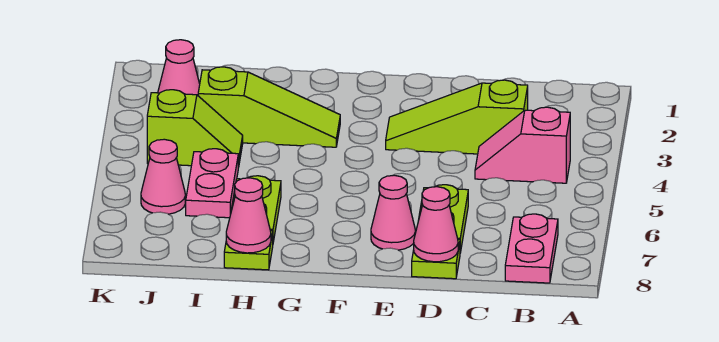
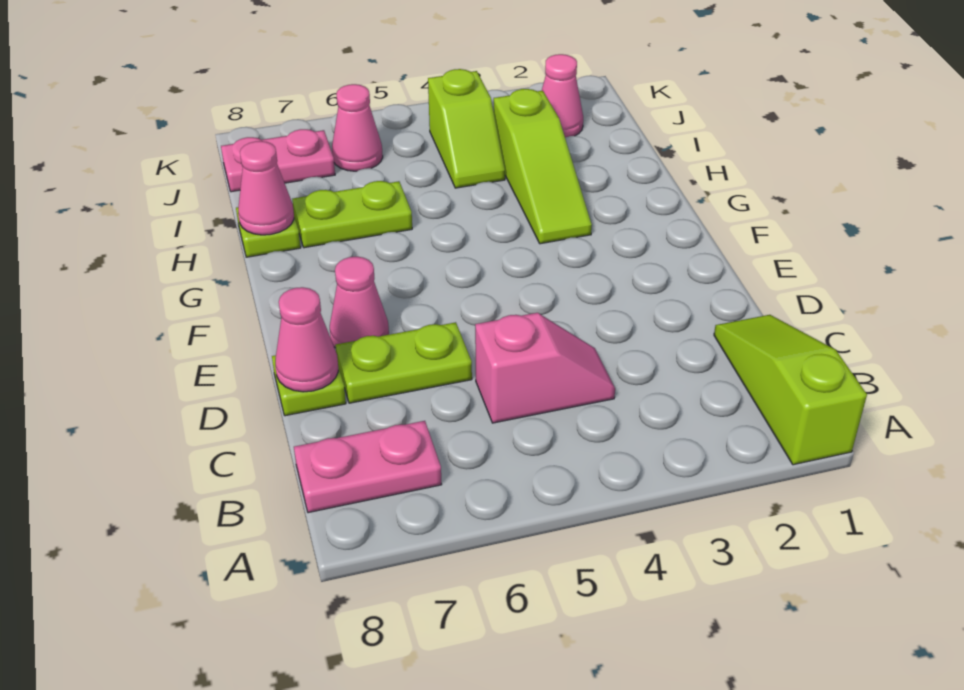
pink slope B4:C4 level 1 top B -> pink slope C4:C5 level 1 top 5
lime slope C3:E3 level 1 top C -> lime slope A1:C1 level 1 top A
pink plate I5:I6 level 1 -> pink plate J7:J8 level 1

